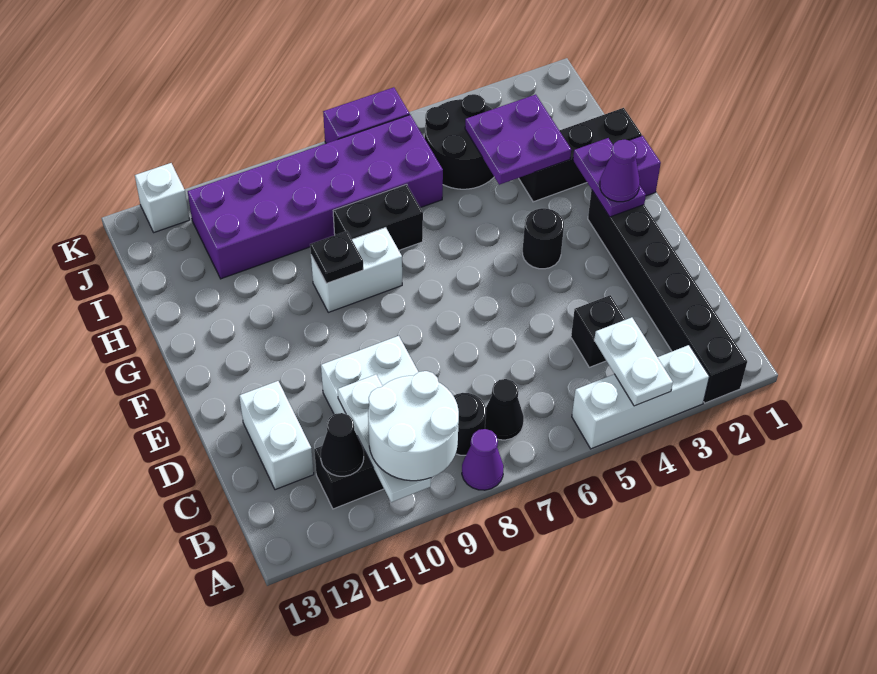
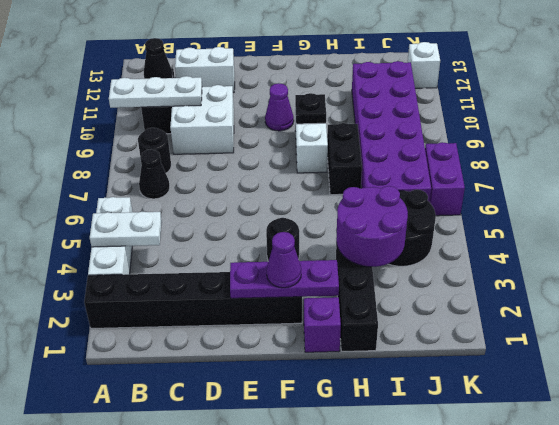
purple cone A8 level 1 -> purple cone F10 level 1
white round brick A9:B10 level 3 -> none
black brick C4 level 1 -> none
purple plate F2:G2 level 2 -> purple plate E2:G2 level 2
purple plate H3:I4 level 2 -> purple round brick H3:I4 level 2

